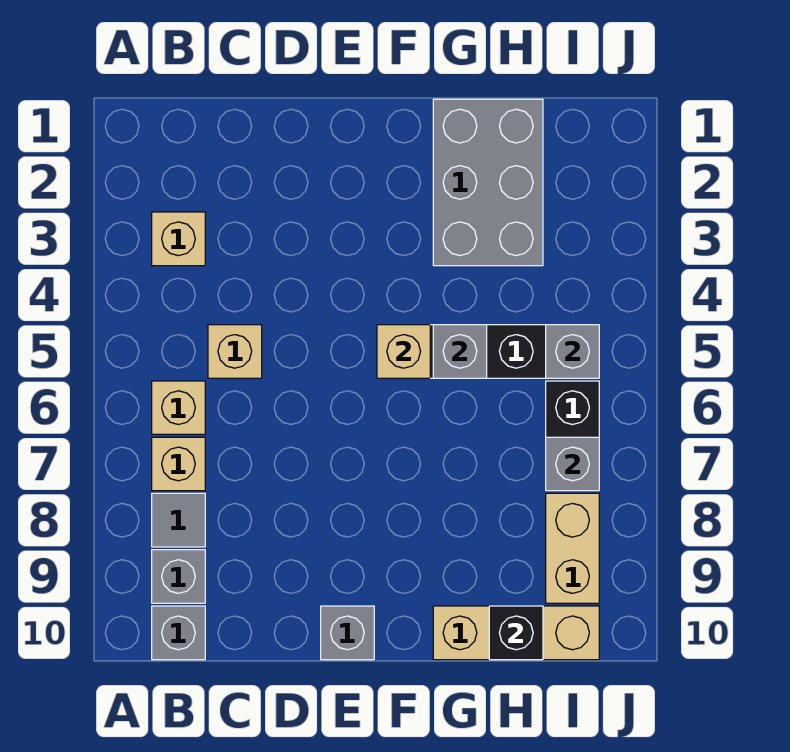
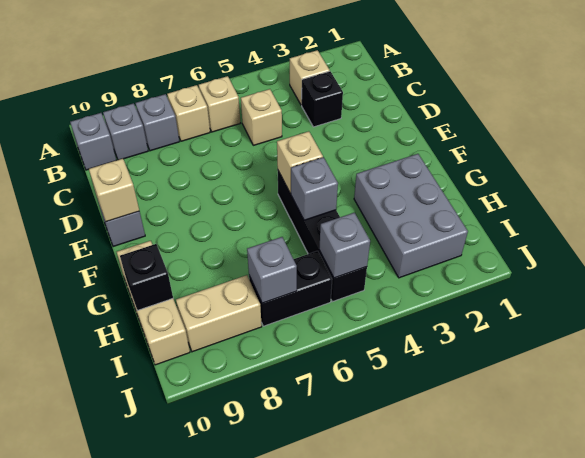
grey tile B8 level 1 -> grey brick B8 level 1
none -> black brick C3 level 1
none -> tan brick E10 level 2
grey brick G1:H3 level 1 -> grey brick G2:I3 level 1

